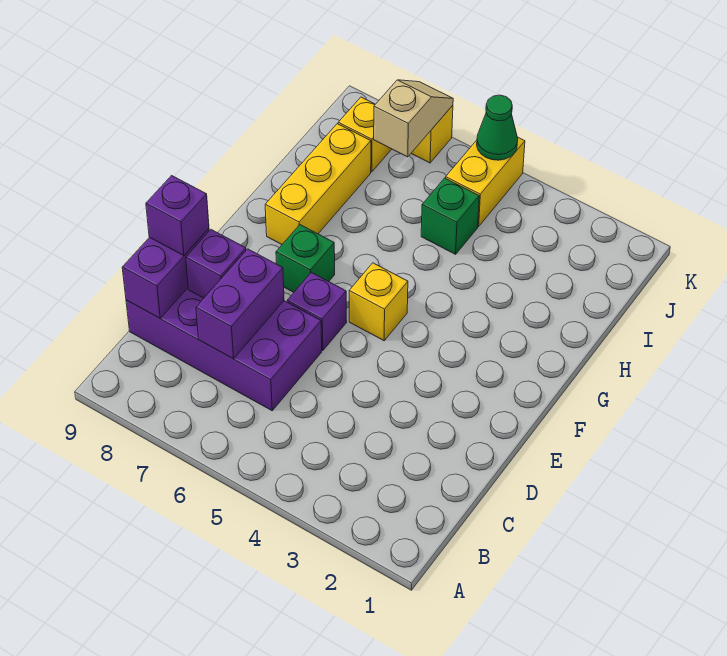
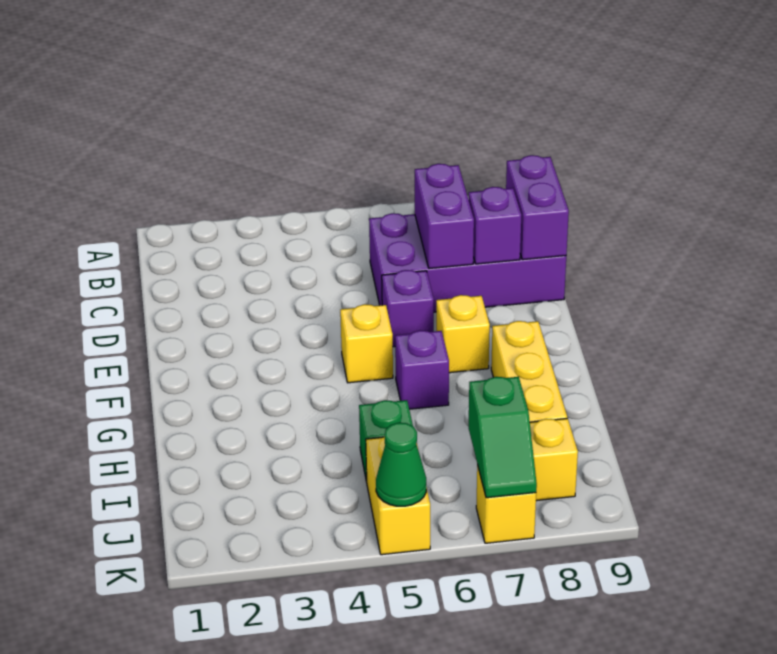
purple brick D9 level 3 -> purple brick G6 level 1
green brick F7 level 1 -> yellow brick F7 level 1
tan slope J7:K7 level 2 top J -> green slope J7:K7 level 2 top J

